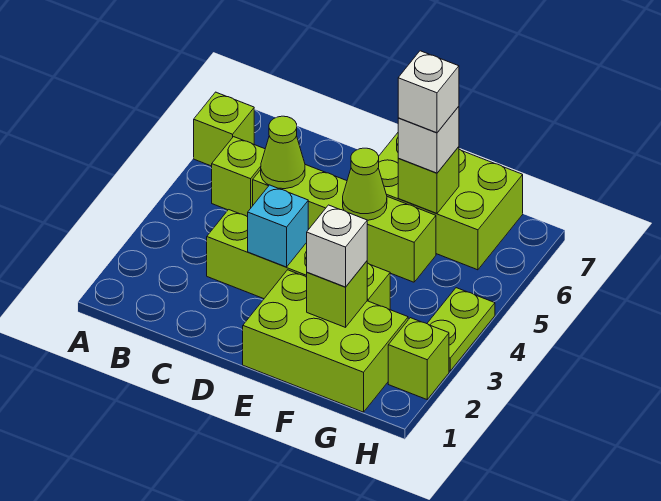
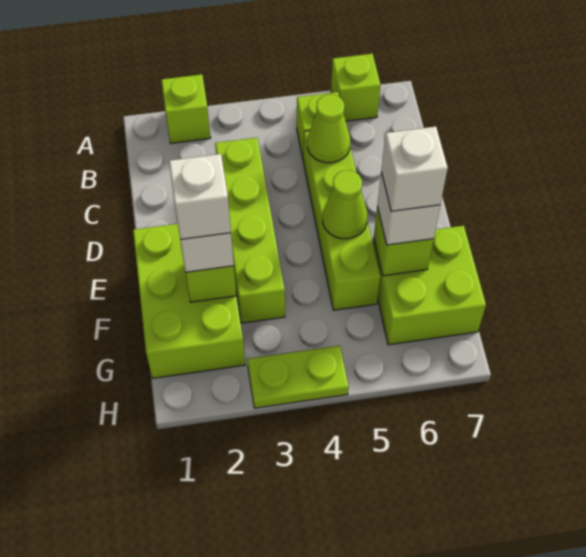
cyan brick D3 level 2 -> none
lime brick E6:G7 level 1 -> lime brick F6:G7 level 1
none -> white brick F2 level 4
lime brick H2 level 1 -> lime brick A2 level 1

